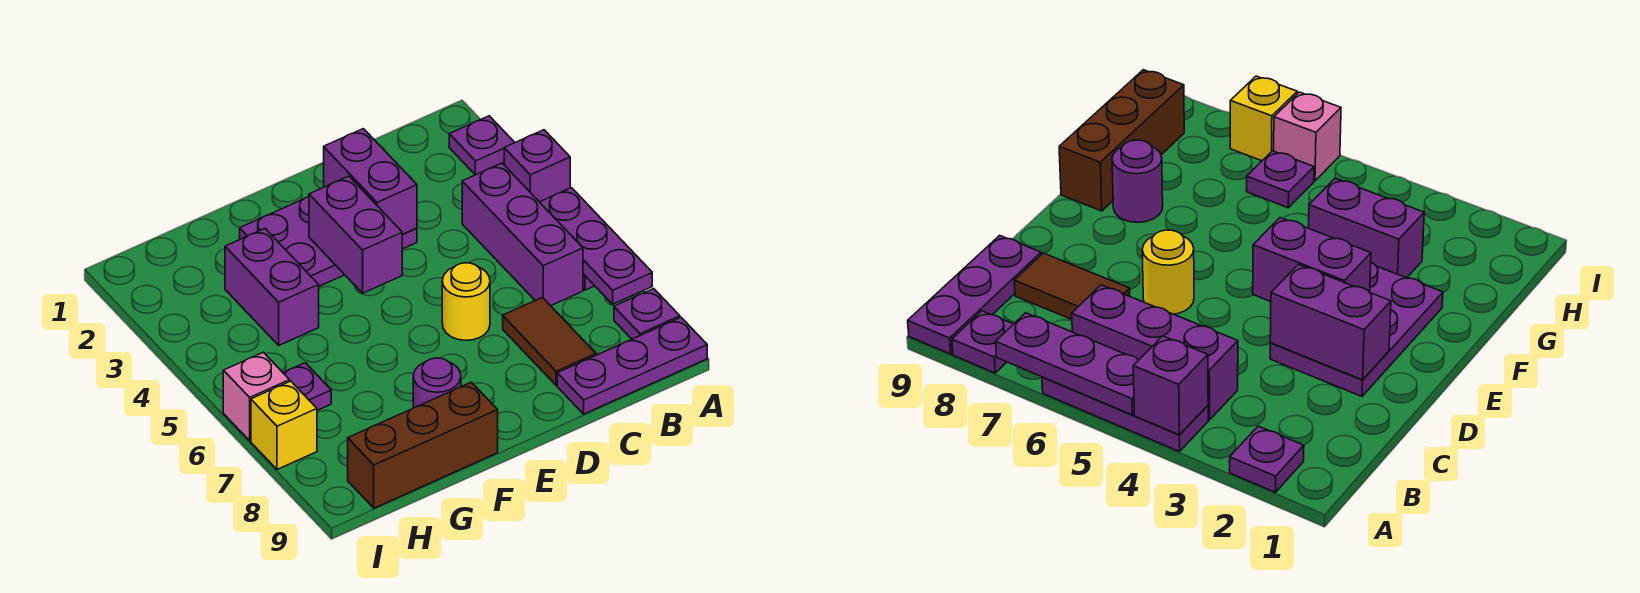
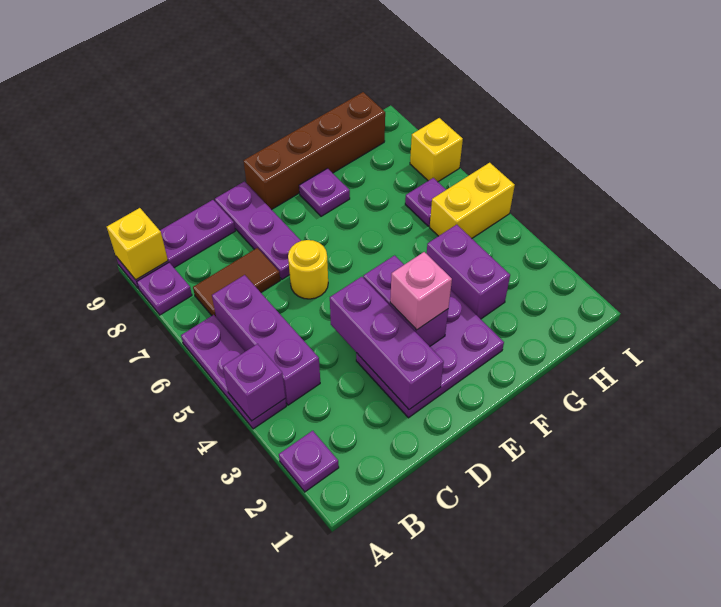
purple plate A5:A7 level 2 -> purple plate D7:D9 level 1
none -> yellow brick A9 level 2
brown tile C7:C8 level 1 -> brown tile B7:C7 level 1
purple brick D2:D3 level 2 -> purple brick D2:D4 level 2
purple round brick F8 level 1 -> purple plate F8 level 1
brown brick F9:H9 level 1 -> brown brick E9:H9 level 1
none -> yellow brick H5:I5 level 1
pink brick I6 level 1 -> pink brick E3 level 3

